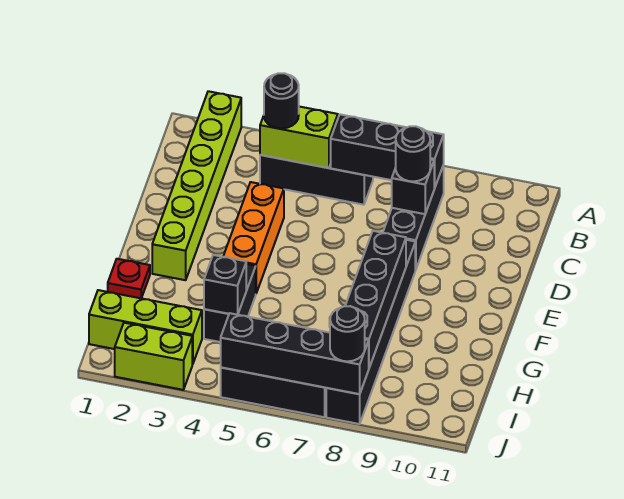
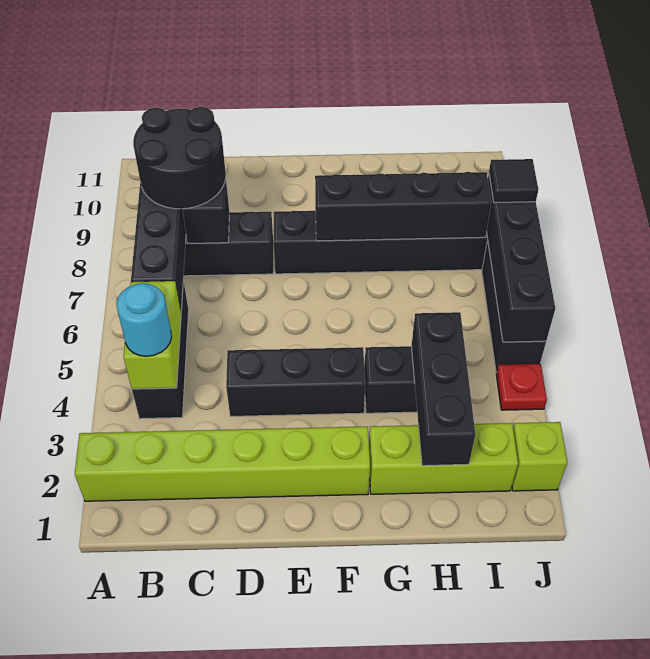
black round brick B4 level 3 -> cyan round brick B4 level 3
black round brick C8 level 3 -> black round brick B8:C9 level 3
orange brick D4:F4 level 1 -> black brick D4:F4 level 1
red plate G1 level 1 -> red plate J4 level 1
black brick H4 level 2 -> black brick H2:H4 level 2
lime brick I1:I3 level 1 -> lime brick G2:I2 level 1
lime brick J2:J3 level 1 -> lime brick J2 level 1
black round brick J8 level 3 -> black tile J8 level 3

